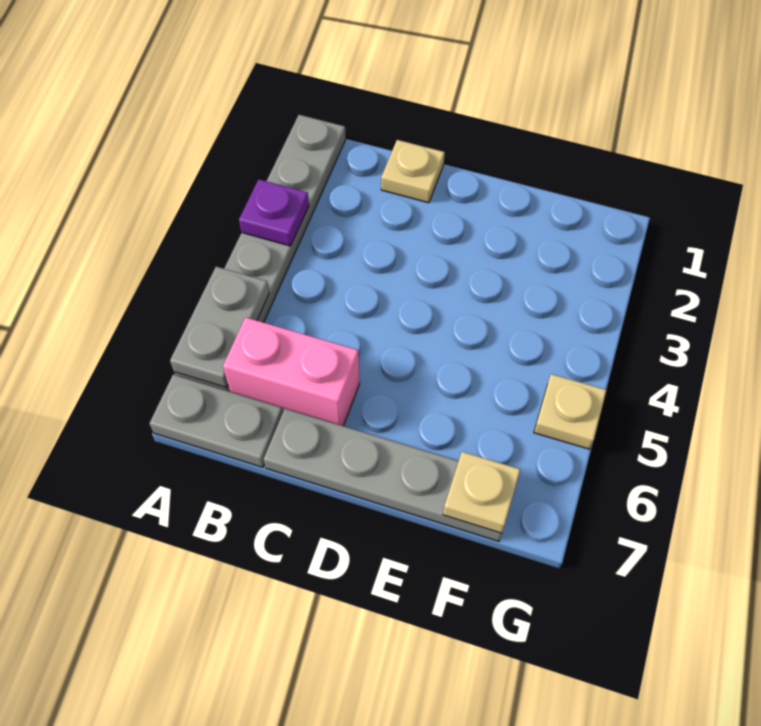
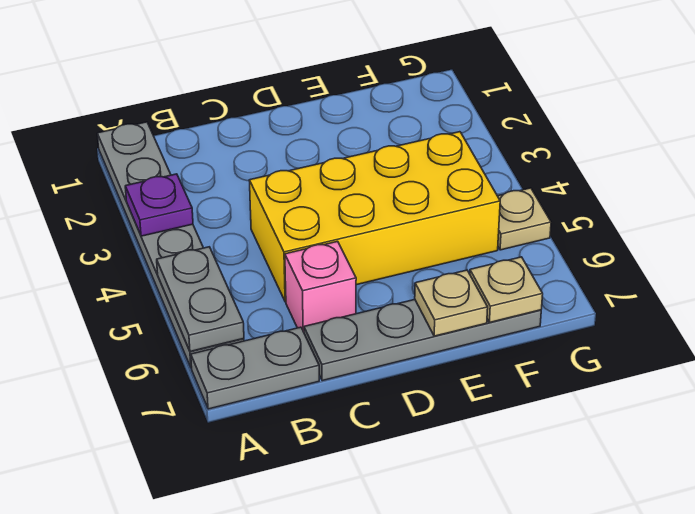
pink brick B6:C6 level 1 -> pink brick C6 level 1
tan plate C1 level 1 -> tan plate E7 level 2
none -> yellow brick C4:F5 level 1

